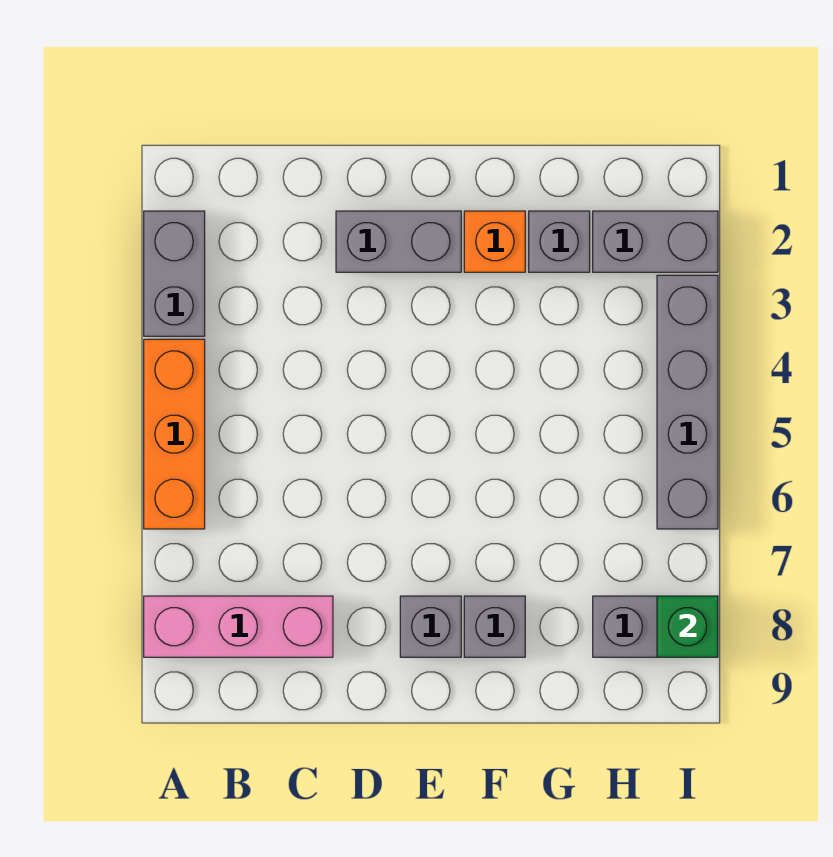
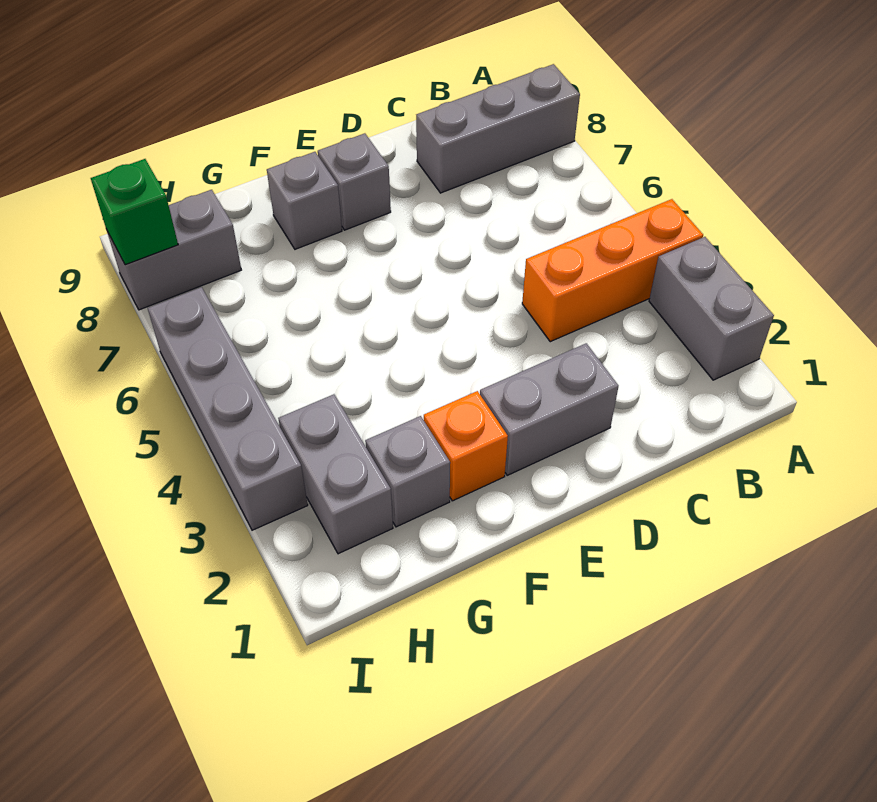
orange brick A4:A6 level 1 -> orange brick A4:C4 level 1
pink brick A8:C8 level 1 -> grey brick A8:C8 level 1
grey brick H2:I2 level 1 -> grey brick H2:H3 level 1

